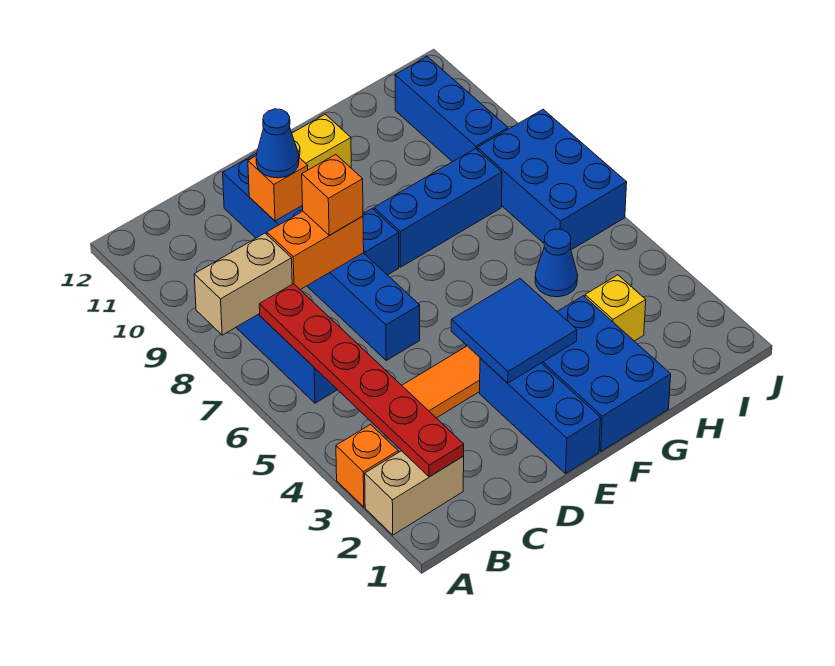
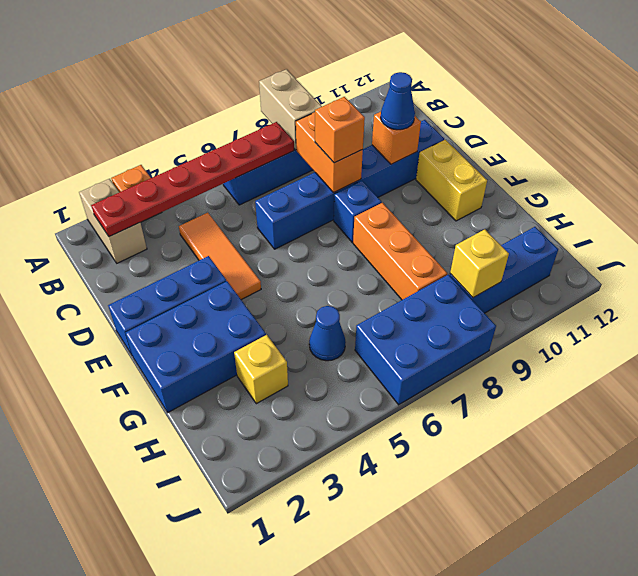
blue tile E3:F4 level 2 -> none
blue brick F8:H8 level 1 -> orange brick F8:H8 level 1
none -> yellow brick I9 level 2

